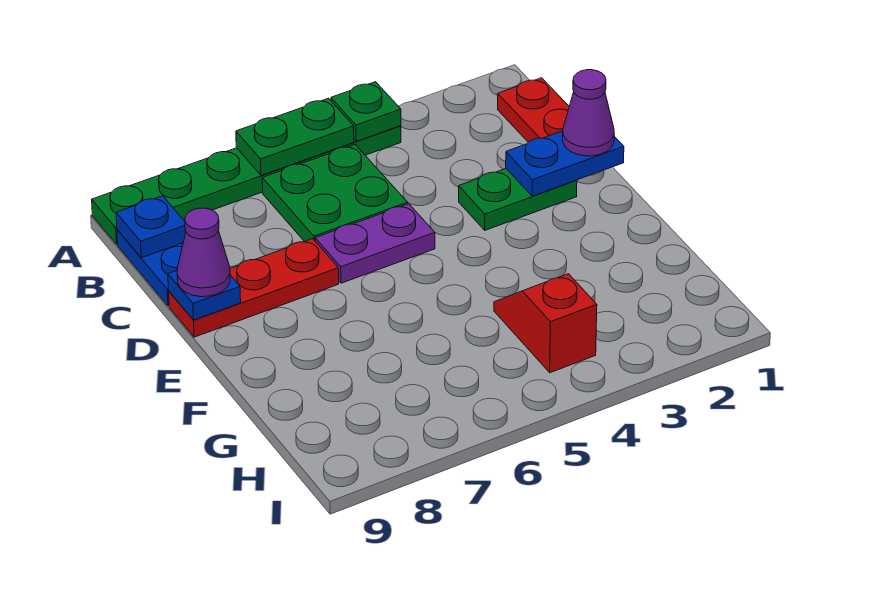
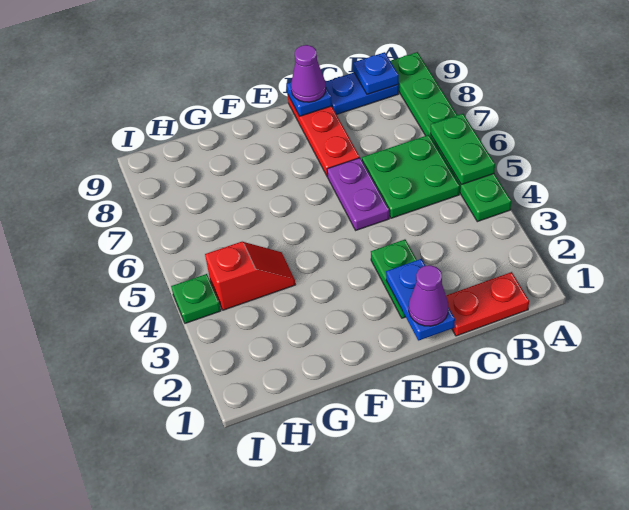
green plate A4 level 2 -> green plate I4 level 1

